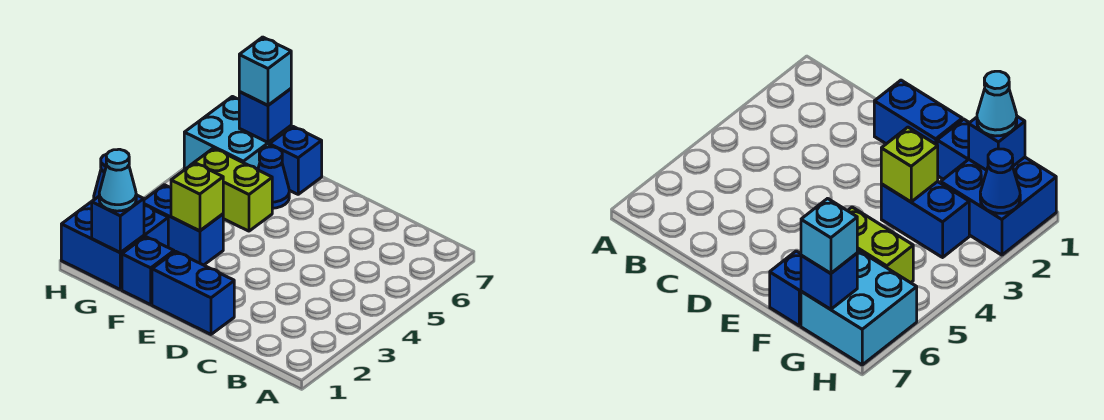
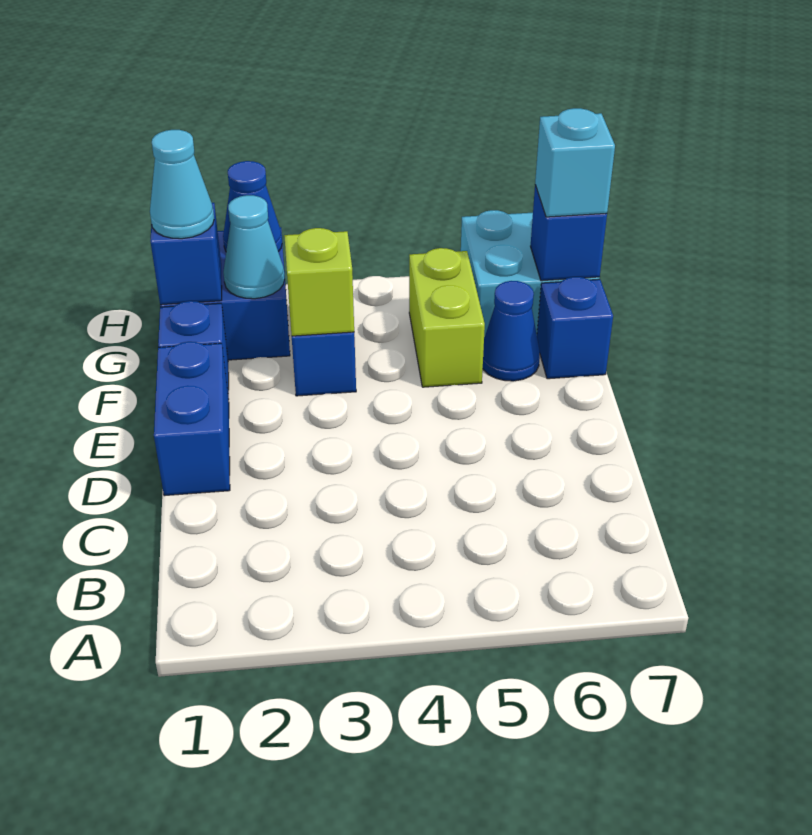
none -> cyan cone G2 level 2

